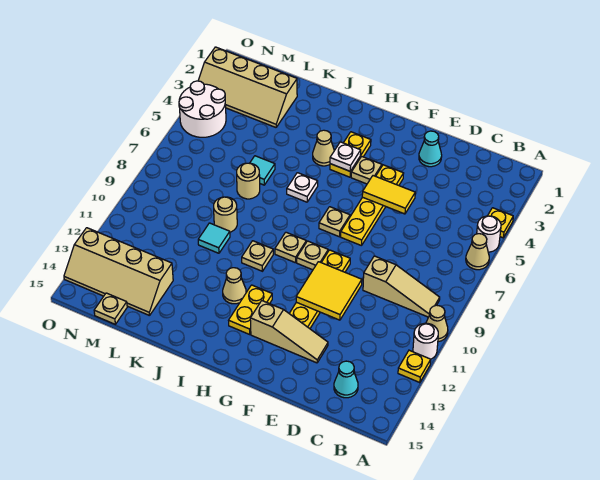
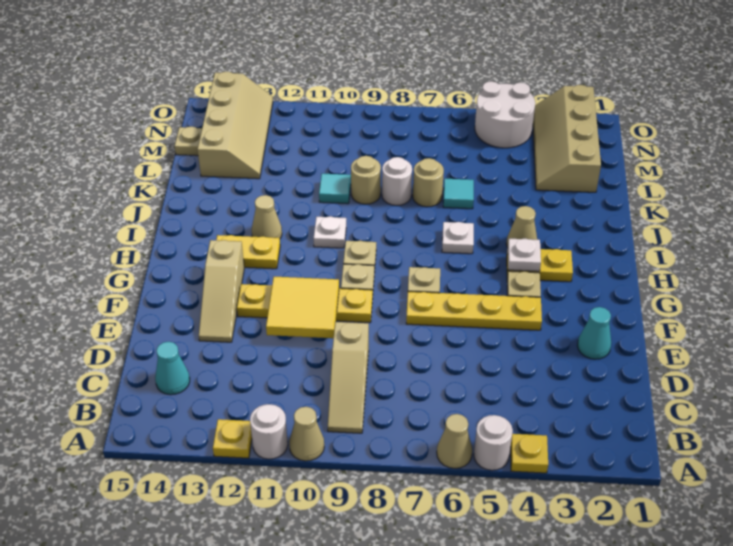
yellow tile E5:F5 level 2 -> none
tan plate I10 level 1 -> white plate I10 level 1
none -> white round brick K8 level 1
tan slope L13:O14 level 1 top 13 -> tan slope L13:O14 level 1 top 14

